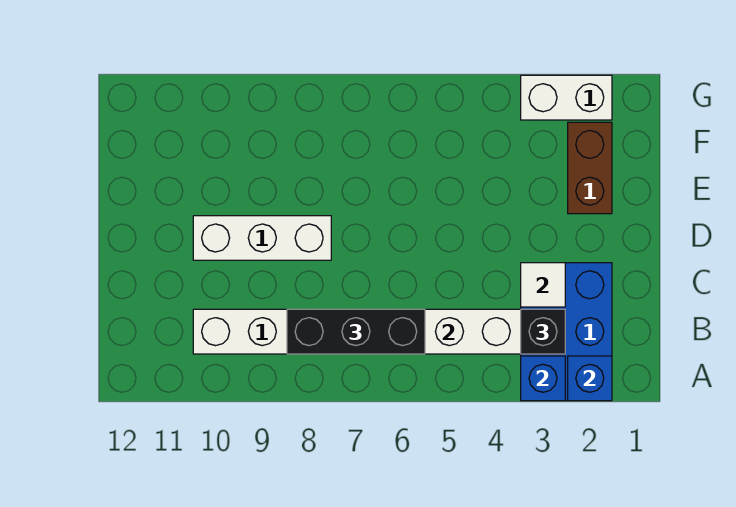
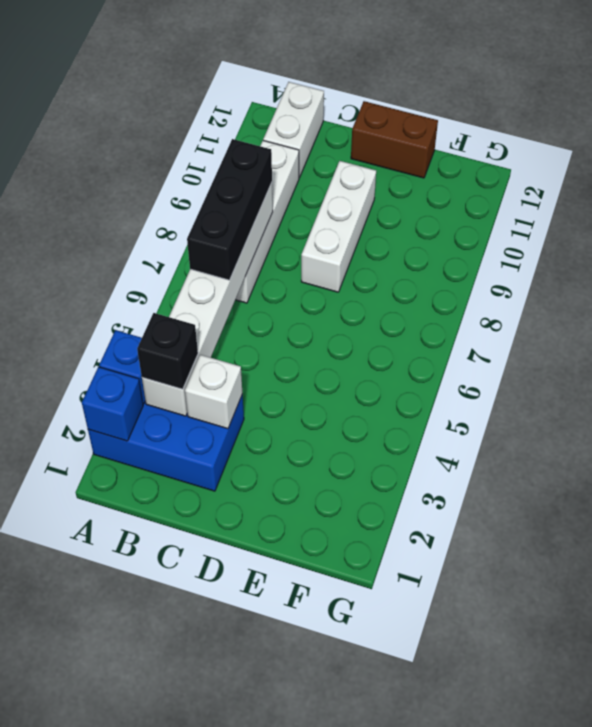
white tile C3 level 2 -> white brick C3 level 2
brown brick E2:F2 level 1 -> brown brick D12:E12 level 1
white brick G2:G3 level 1 -> white brick B11:B12 level 1

